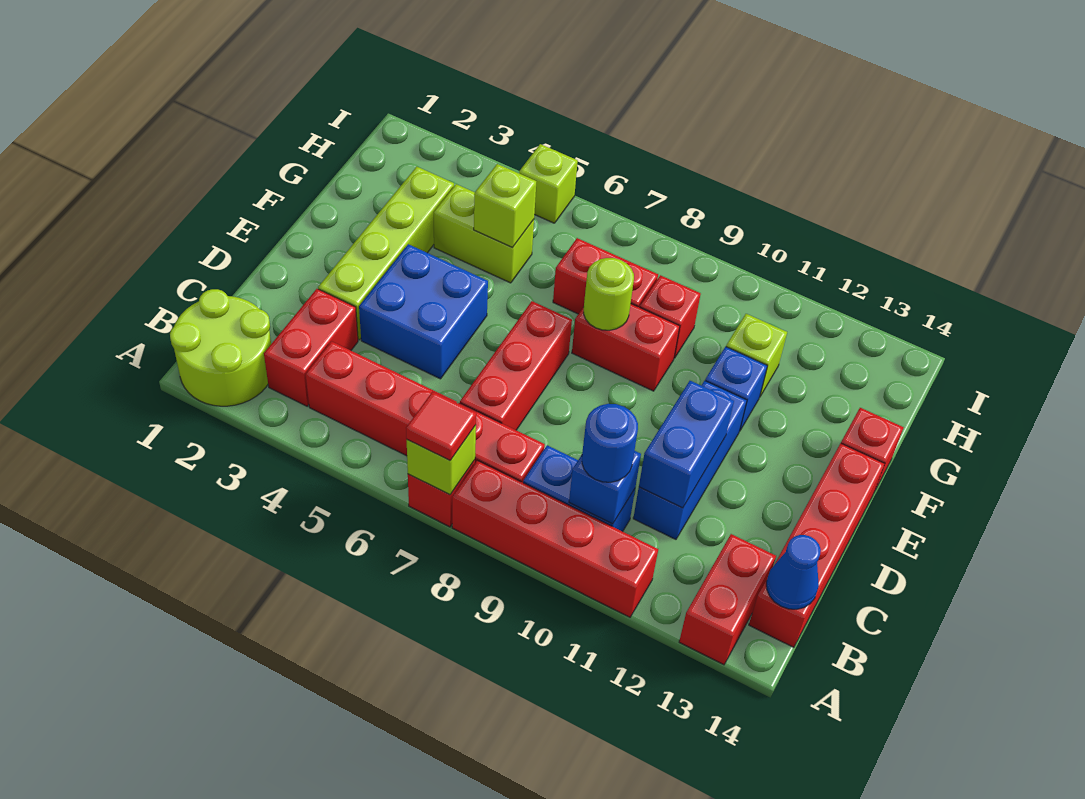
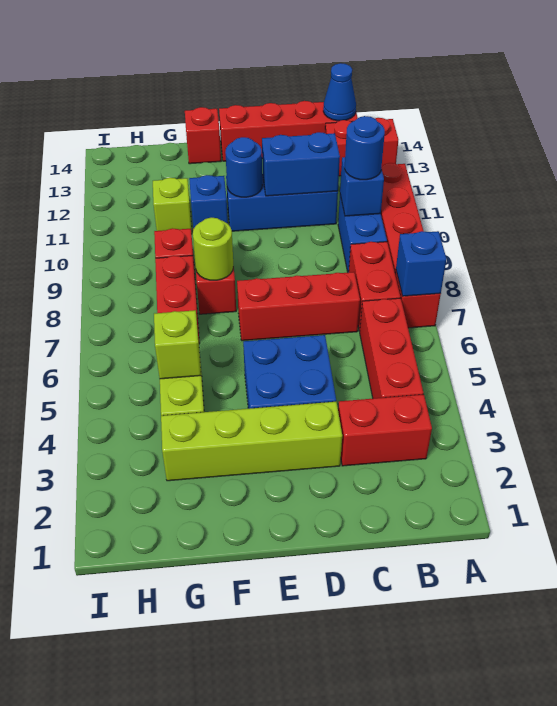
lime round brick A1:B2 level 1 -> none
lime brick A7 level 2 -> blue brick A7 level 2
red tile A7 level 3 -> none
none -> blue round brick E11 level 2
lime brick I5 level 1 -> none

